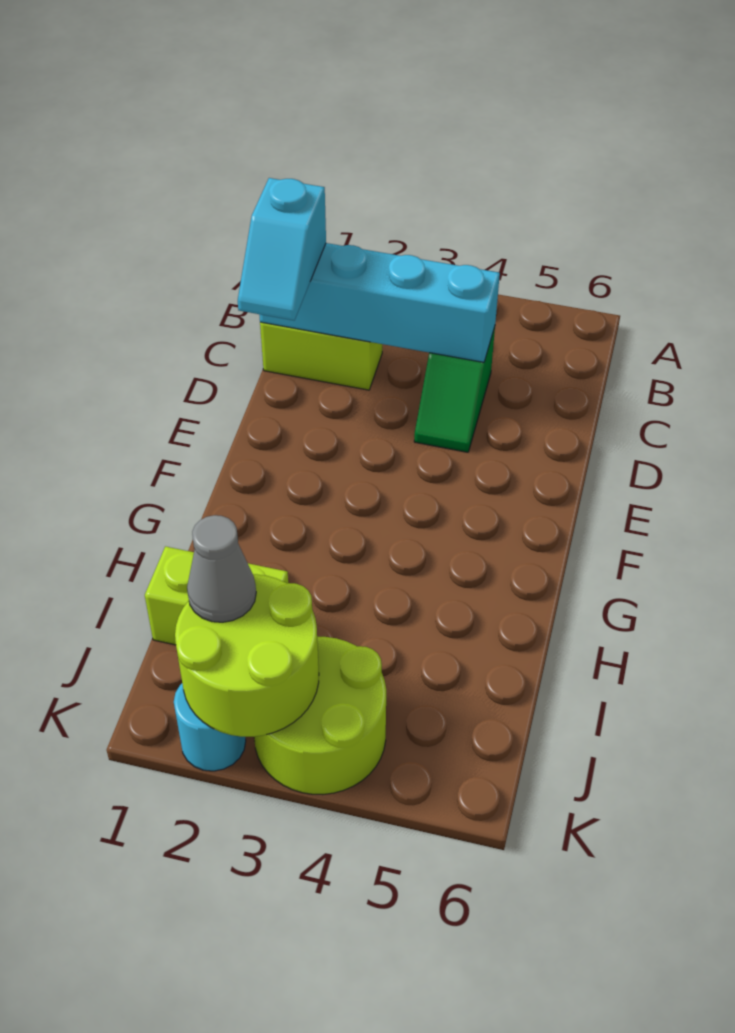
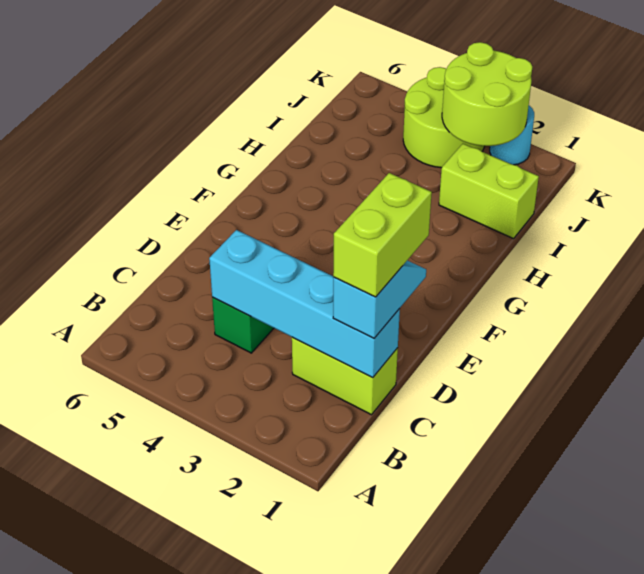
none -> lime brick C1:D1 level 4
grey cone J2 level 3 -> none

